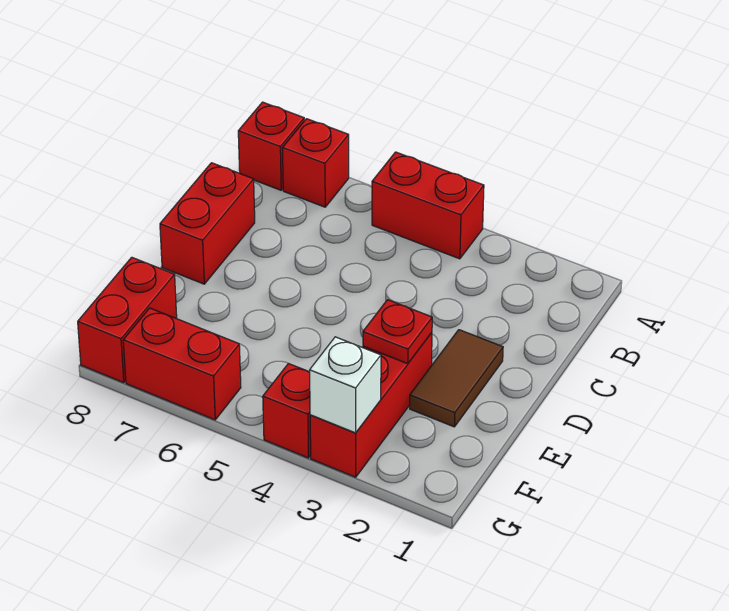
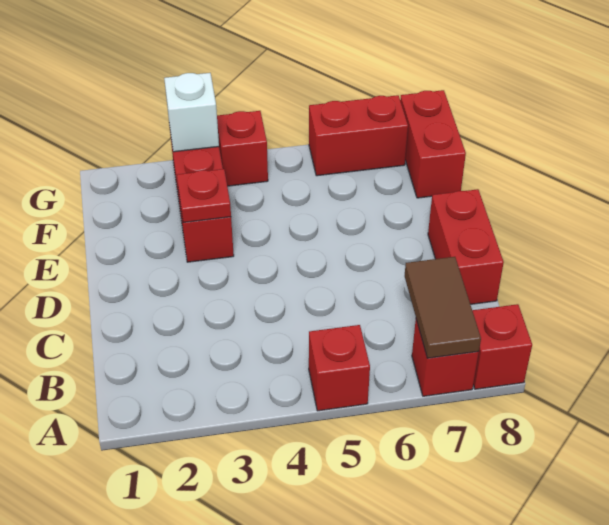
red brick A4:A5 level 1 -> red brick A5 level 1
brown tile D2:E2 level 1 -> brown tile A7:B7 level 2

